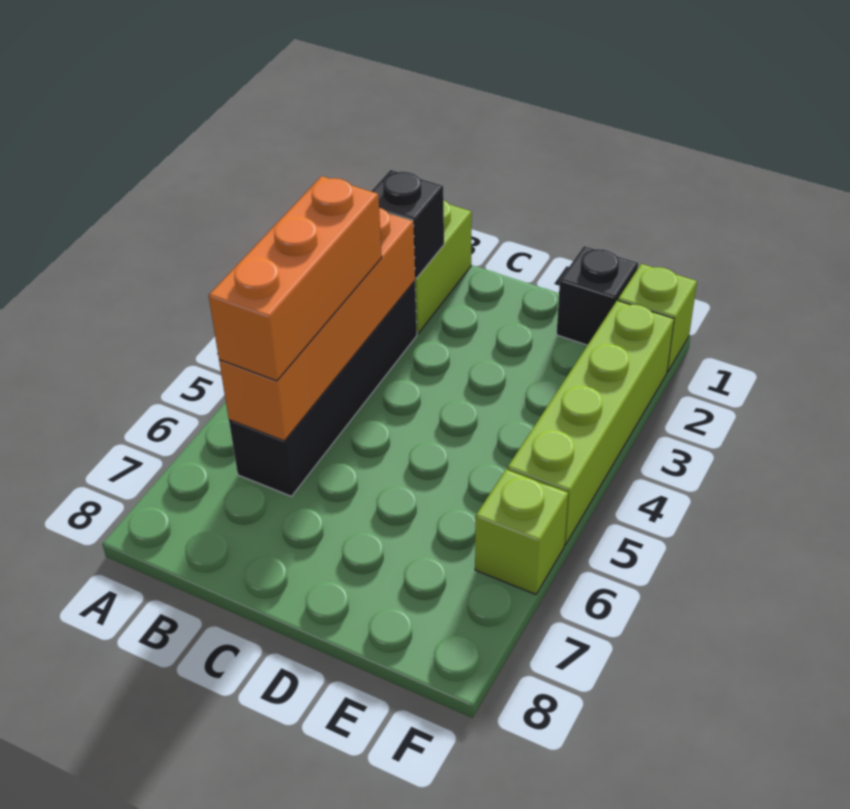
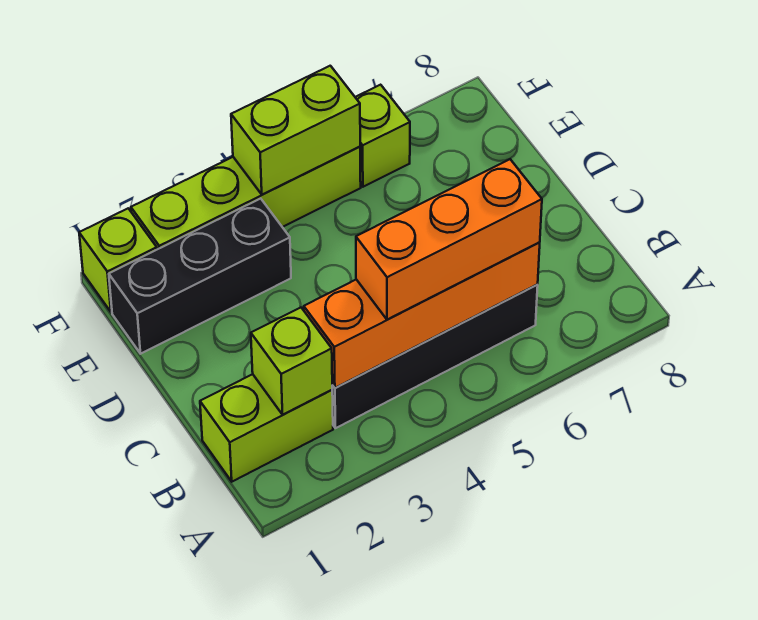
black brick B2 level 2 -> lime brick B2 level 2
black brick E1 level 1 -> black brick E1:E3 level 1
none -> lime brick F4:F5 level 2

